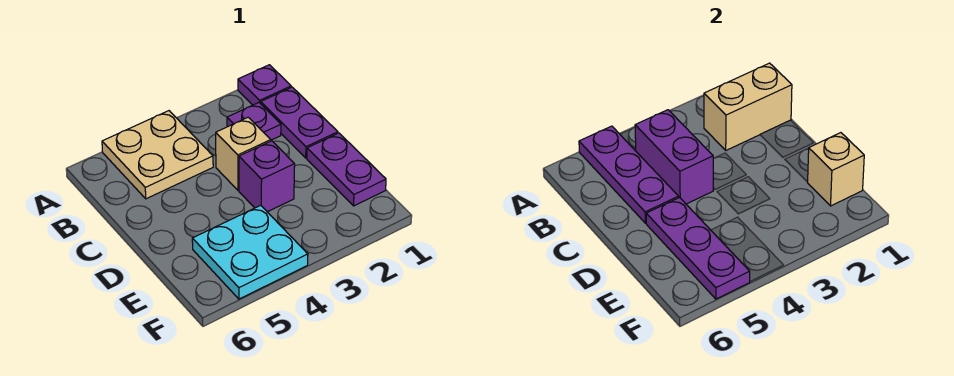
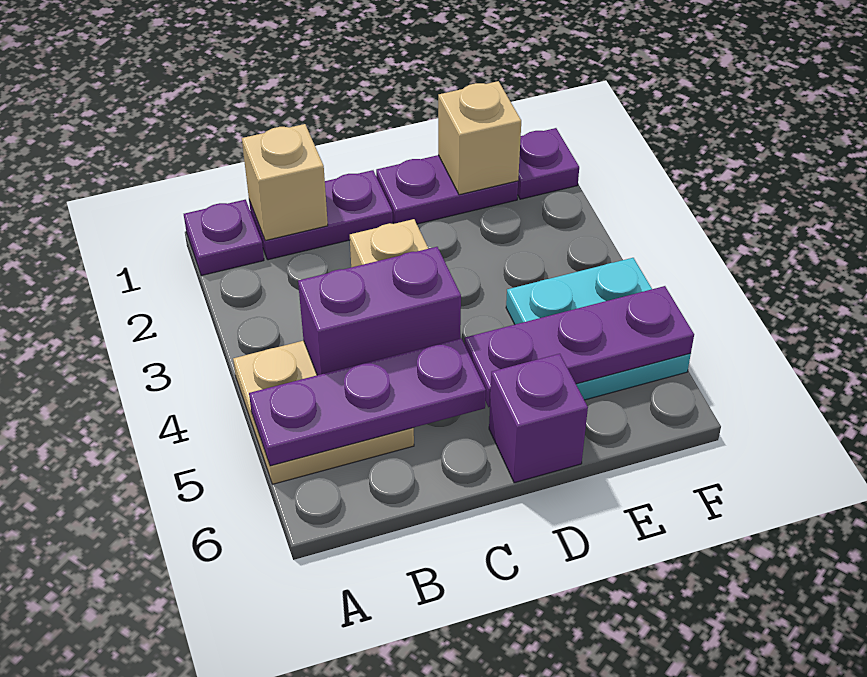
tan brick B1:B2 level 2 -> tan brick B1 level 2
purple plate B2 level 1 -> purple plate F1 level 1
purple brick D3 level 1 -> purple brick D6 level 1

